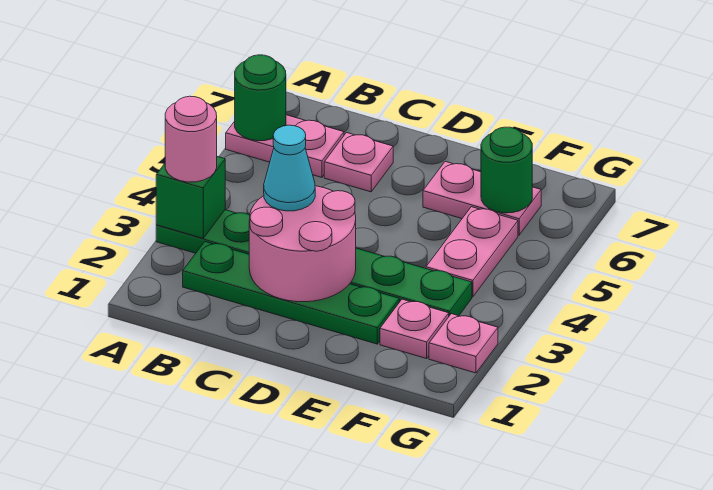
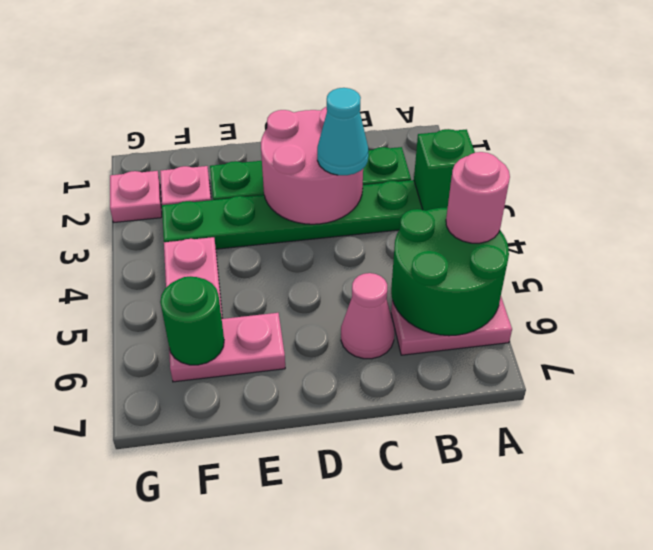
pink round brick A3 level 3 -> pink round brick A5 level 3
green round brick A6 level 2 -> green round brick A5:B6 level 2
pink plate C6 level 1 -> pink cone C6 level 1

